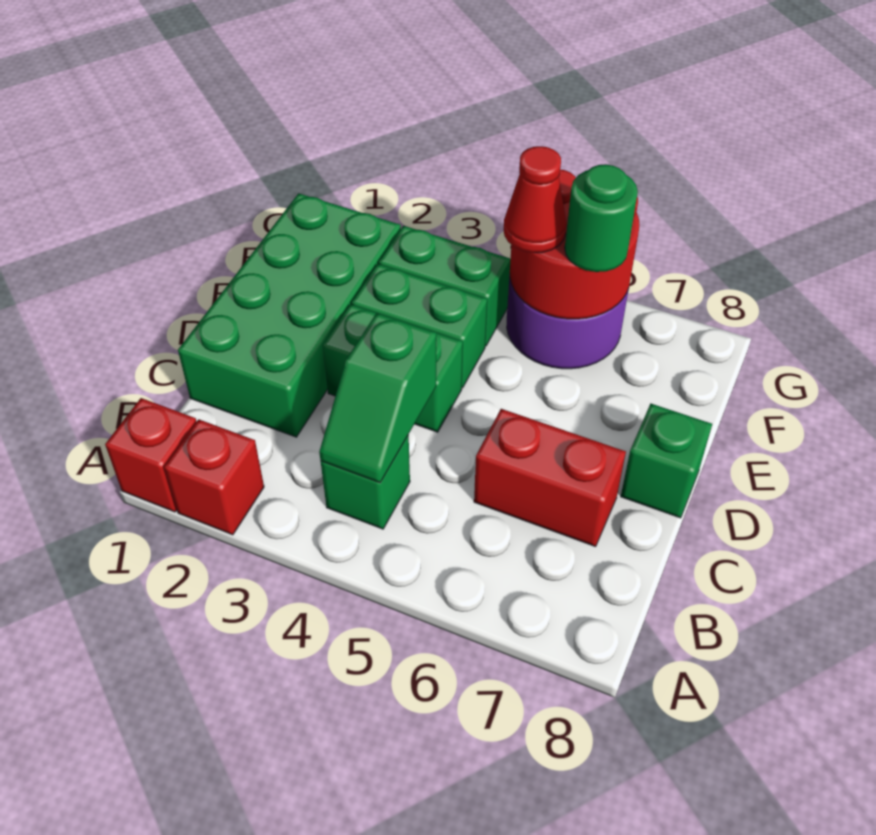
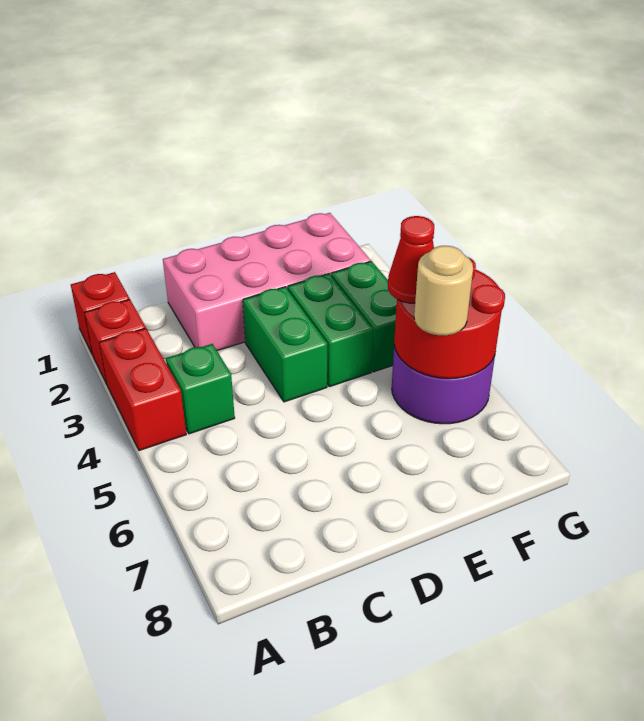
green slope B4:C4 level 2 top C -> none
green brick C1:F2 level 1 -> pink brick C1:F2 level 1
red brick C6:C7 level 1 -> red brick A3:A4 level 1
green brick D8 level 1 -> none
green round brick F6 level 3 -> tan round brick F6 level 3

